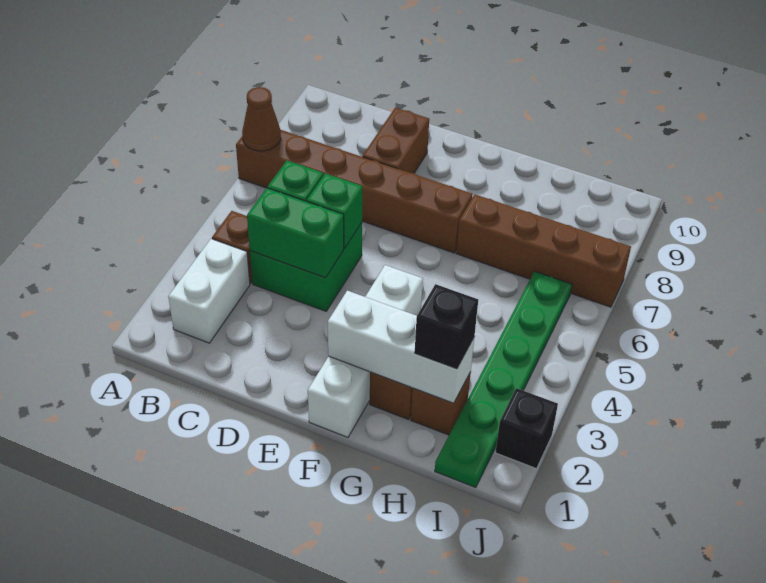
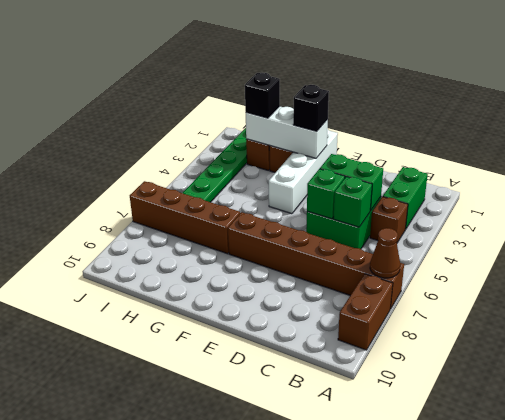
white brick B2:B3 level 1 -> green brick B2:B3 level 1
brown brick D8:D9 level 1 -> brown brick A8:A9 level 1
black brick J2 level 1 -> black brick F2 level 3

